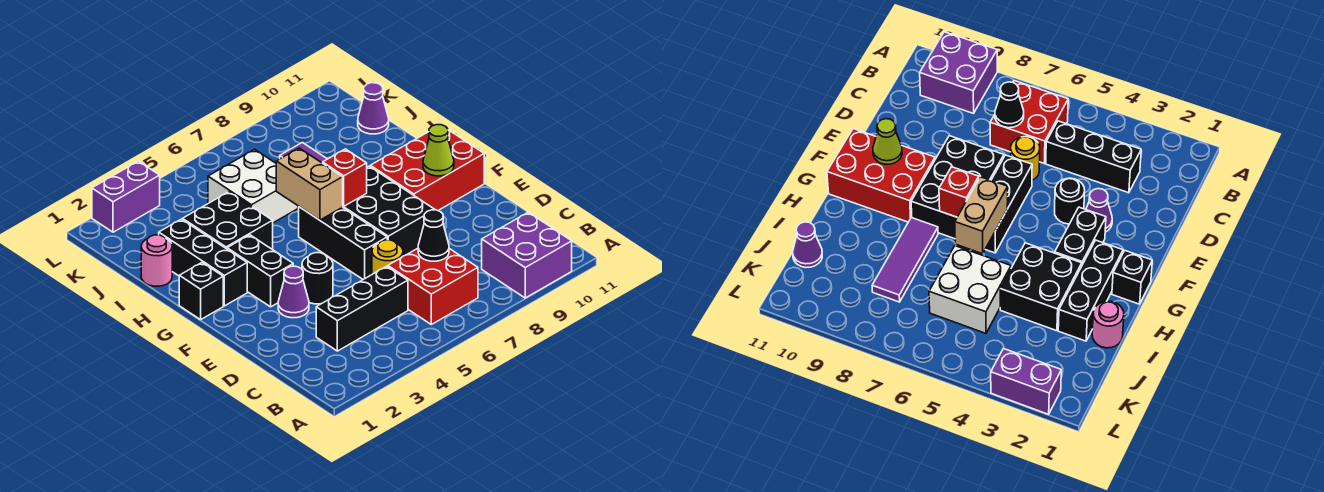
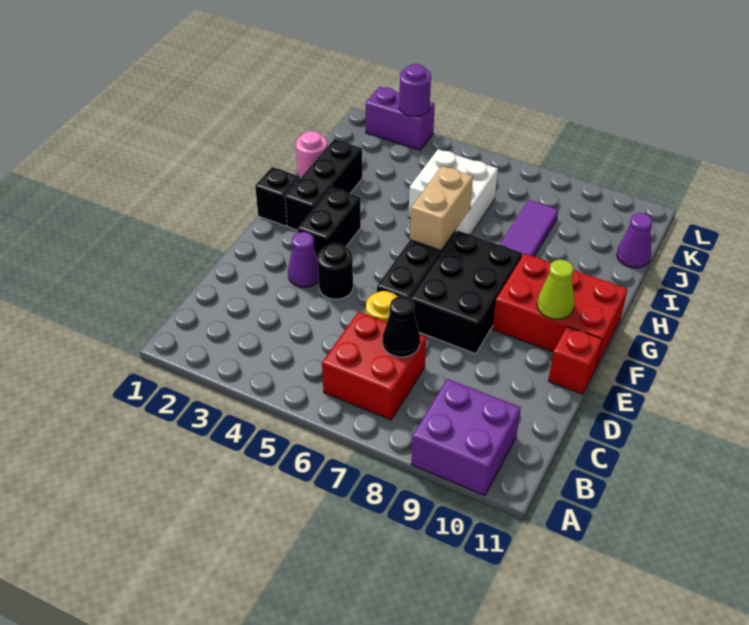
black brick C3:C5 level 1 -> none
red brick G7 level 2 -> red brick E11 level 1
black brick H3:I4 level 1 -> none
none -> purple round brick L3 level 2

